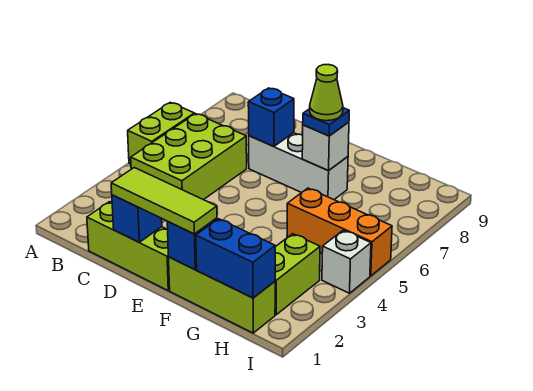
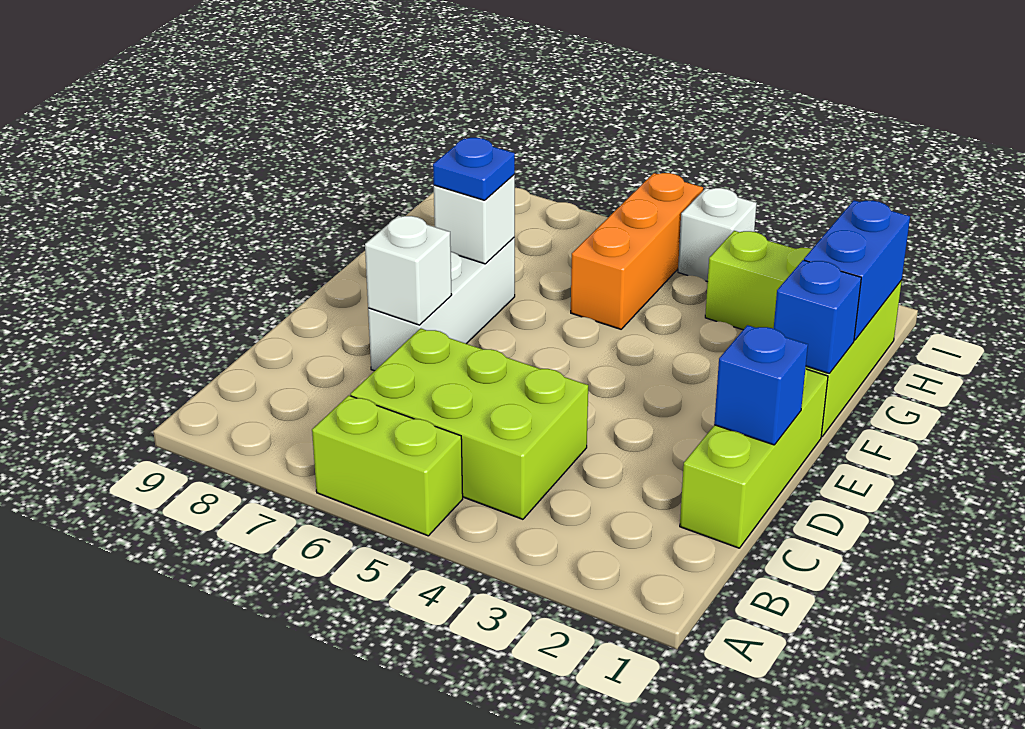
lime tile D1:F1 level 3 -> none
blue brick D7 level 2 -> white brick D7 level 2
lime cone F7 level 4 -> none

